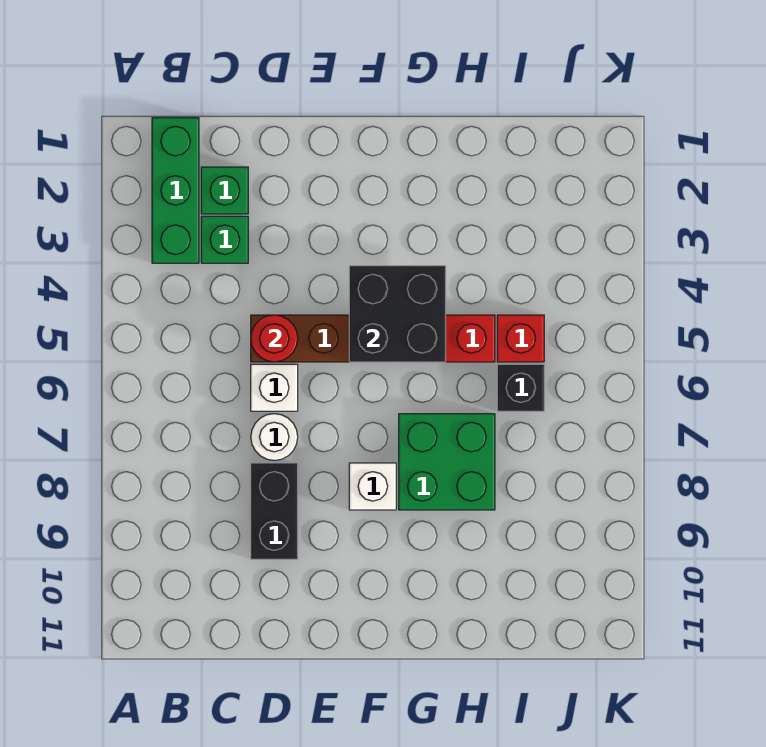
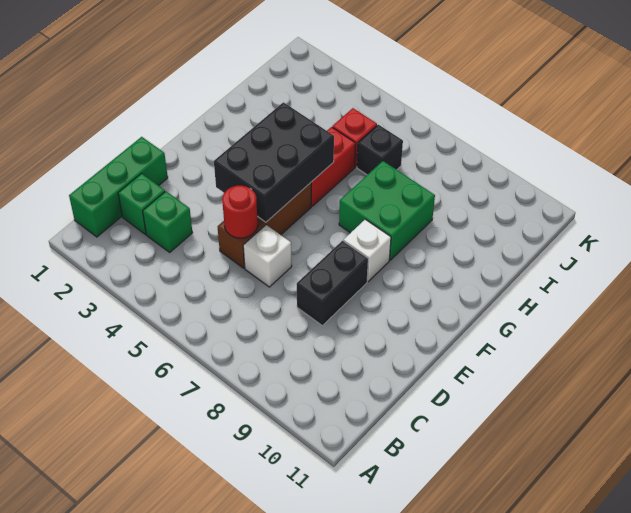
green brick B1:B3 level 1 -> green brick B1:D1 level 1
white round brick D7 level 1 -> none
black brick D8:D9 level 1 -> black brick D8:E8 level 1
black brick F4:G5 level 2 -> black brick E4:G5 level 2

